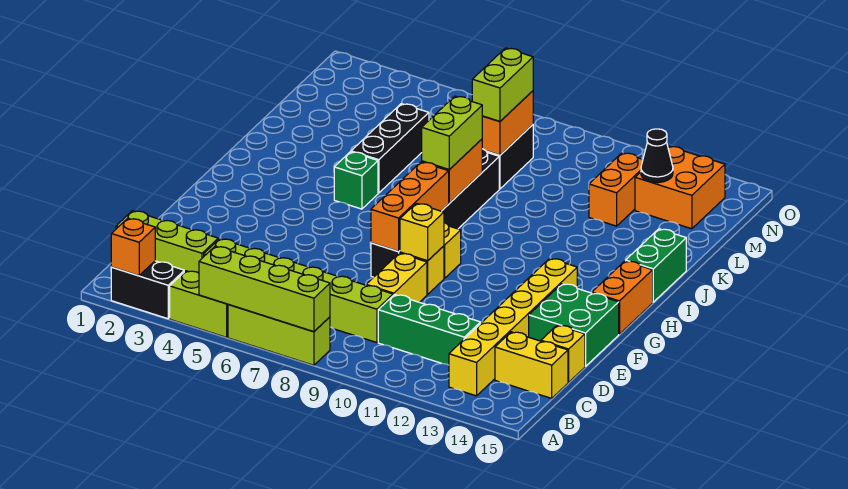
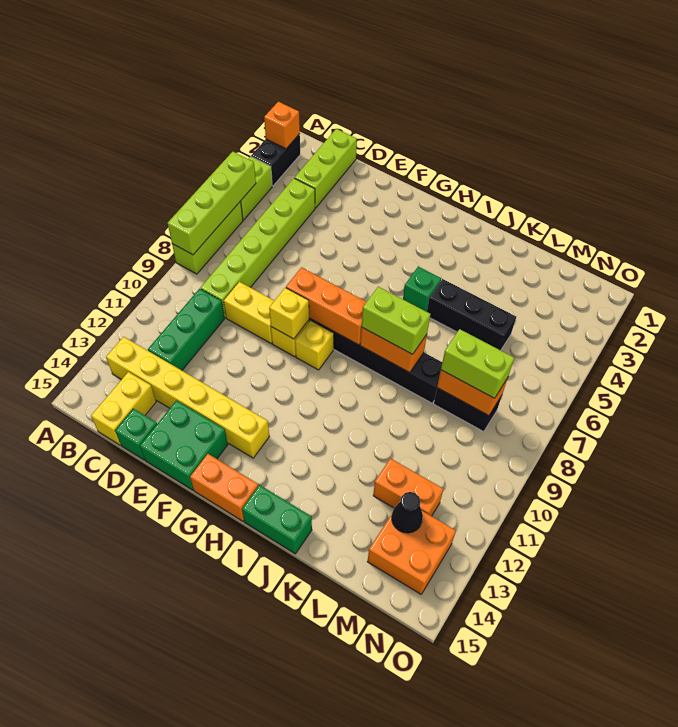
yellow brick D15 level 1 -> green brick D15 level 1

